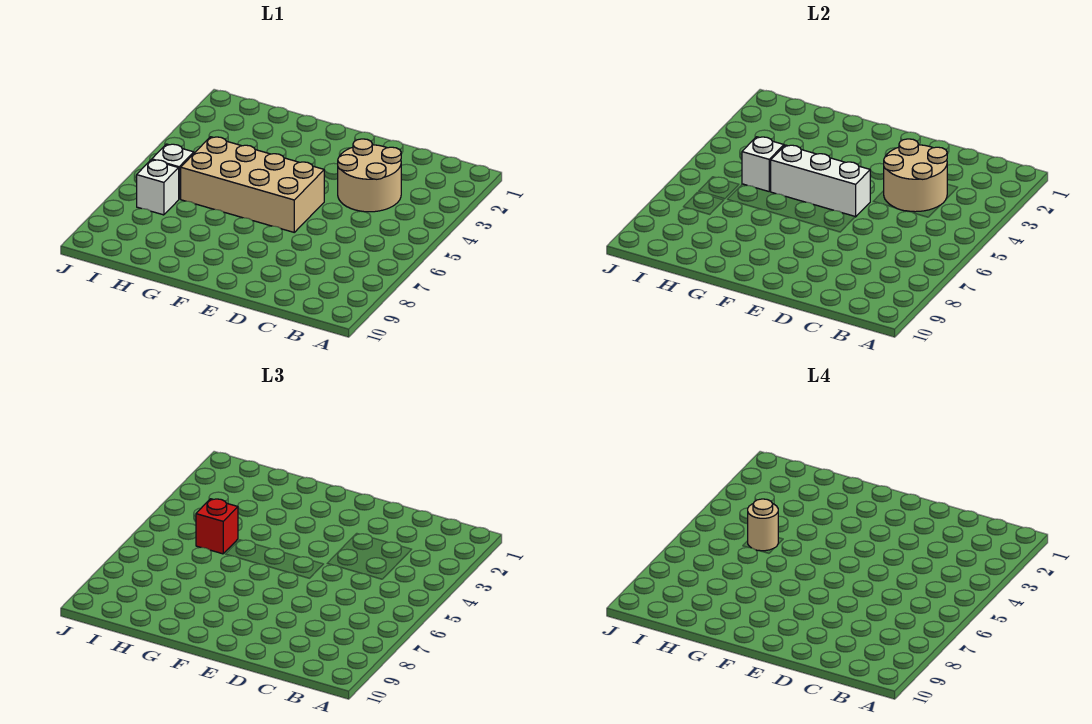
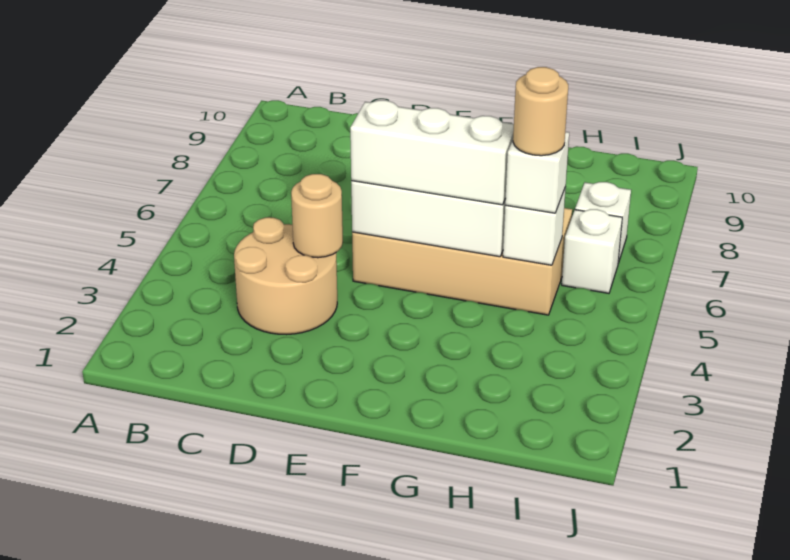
tan round brick C3:D4 level 2 -> tan round brick D4 level 2
none -> white brick E5:G5 level 3
red brick H5 level 3 -> white brick H5 level 3

